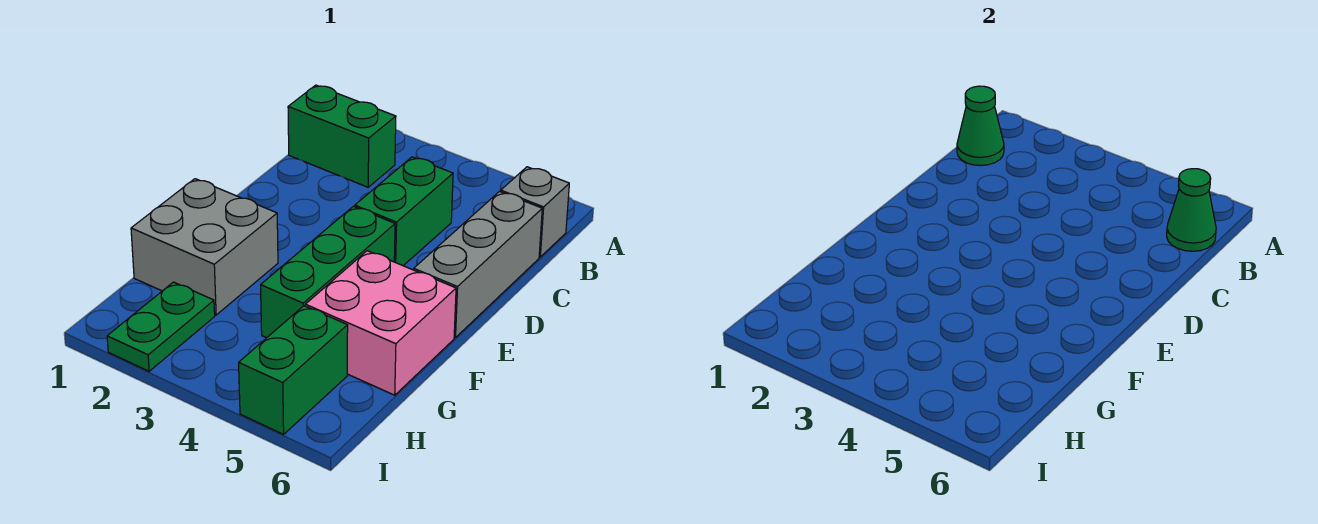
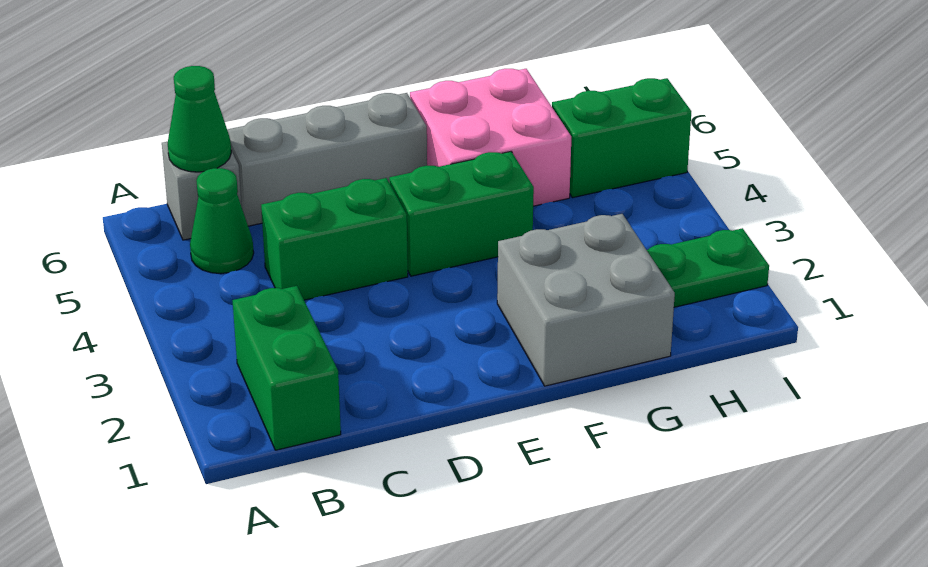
green cone B1 level 2 -> green cone B5 level 1
green brick E4:G4 level 1 -> green brick E4:F4 level 1

